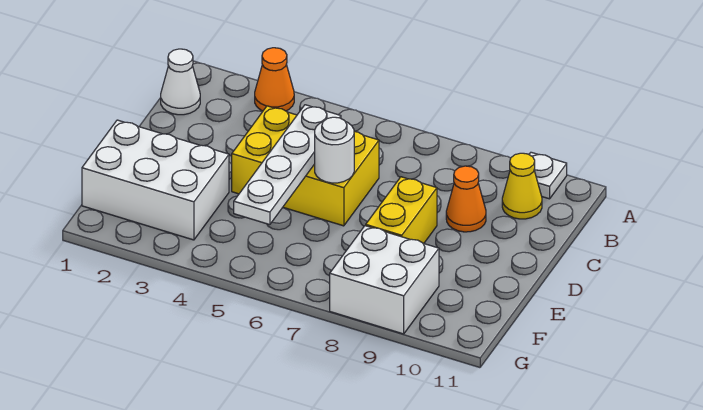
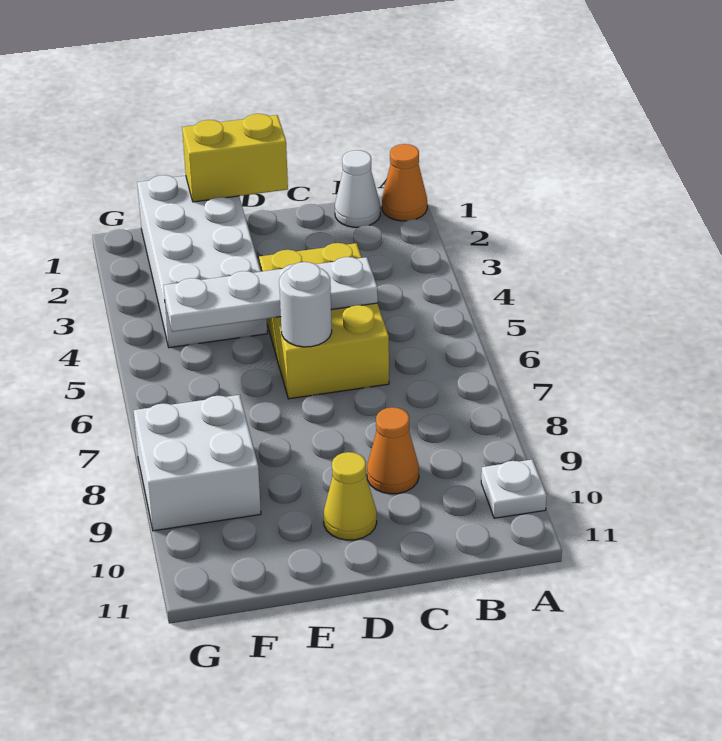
orange cone A3 level 1 -> orange cone A1 level 1
yellow cone B10 level 1 -> yellow cone D10 level 1
yellow brick D8:E8 level 1 -> yellow brick D1:E1 level 2
white brick E1:F3 level 1 -> white brick E1:F4 level 1

